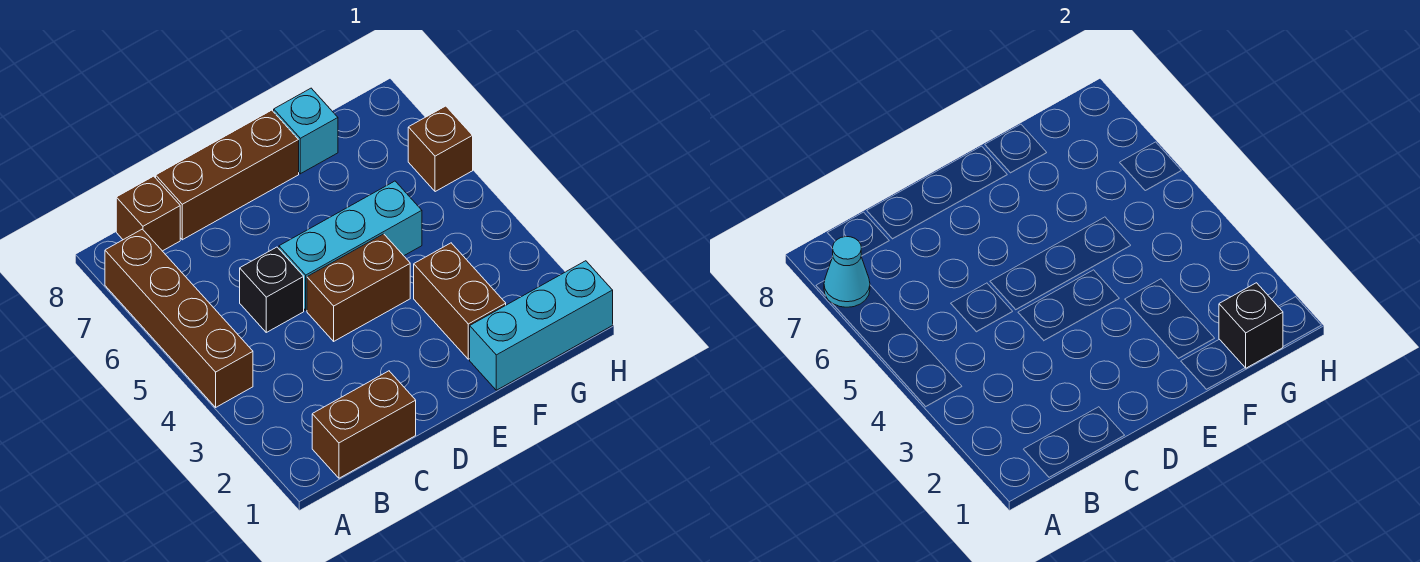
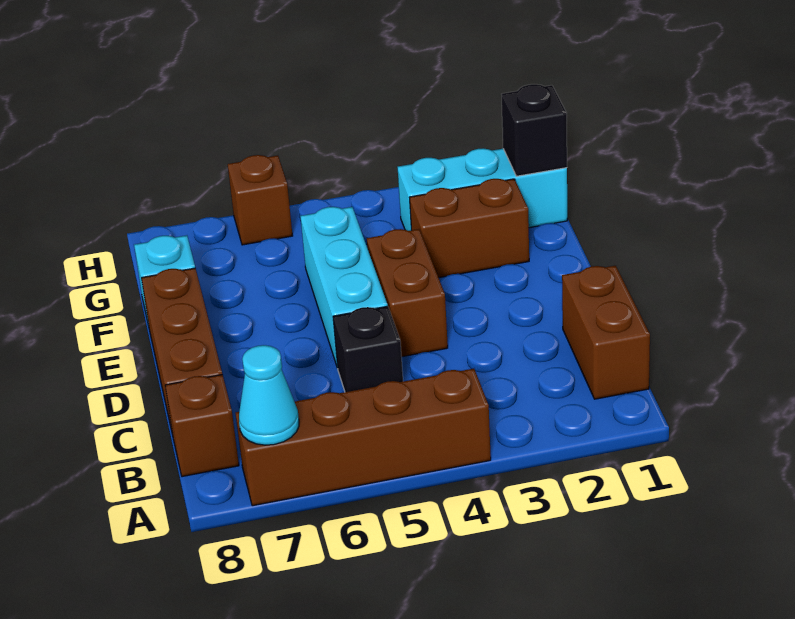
cyan brick F1:H1 level 1 -> cyan brick G1:G3 level 1

